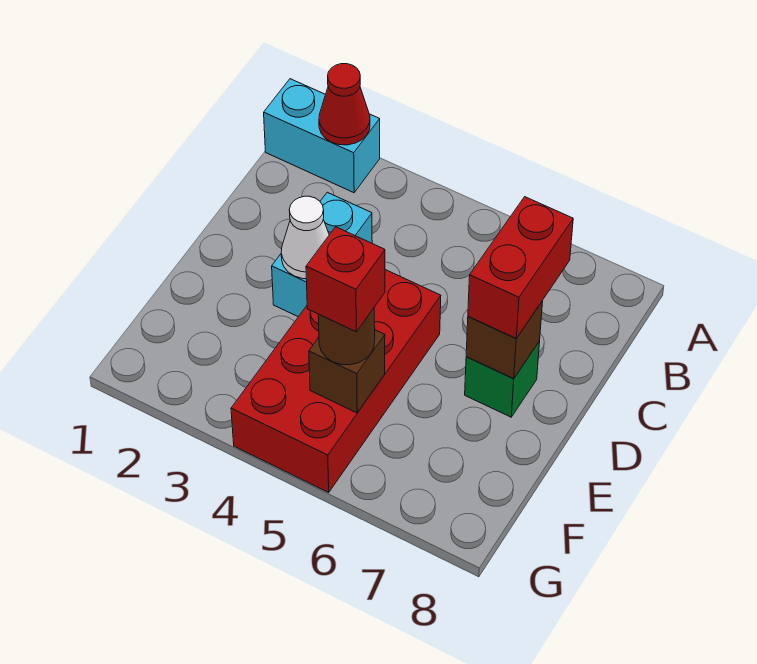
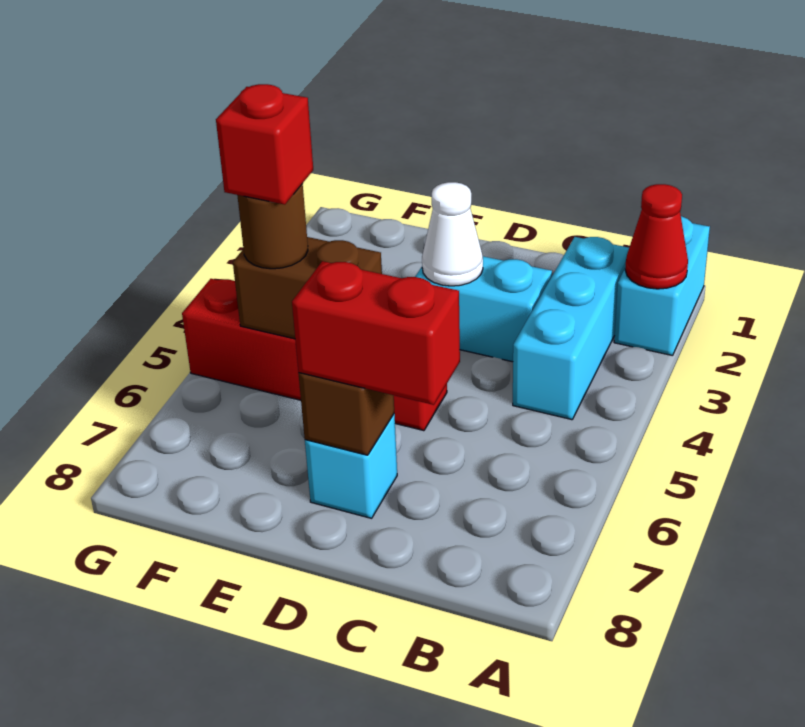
none -> cyan brick B2:B4 level 1
red brick D4:G5 level 1 -> red brick D5:G5 level 1
green brick D7 level 1 -> cyan brick D7 level 1
brown brick F5 level 2 -> brown brick E5:F5 level 2

